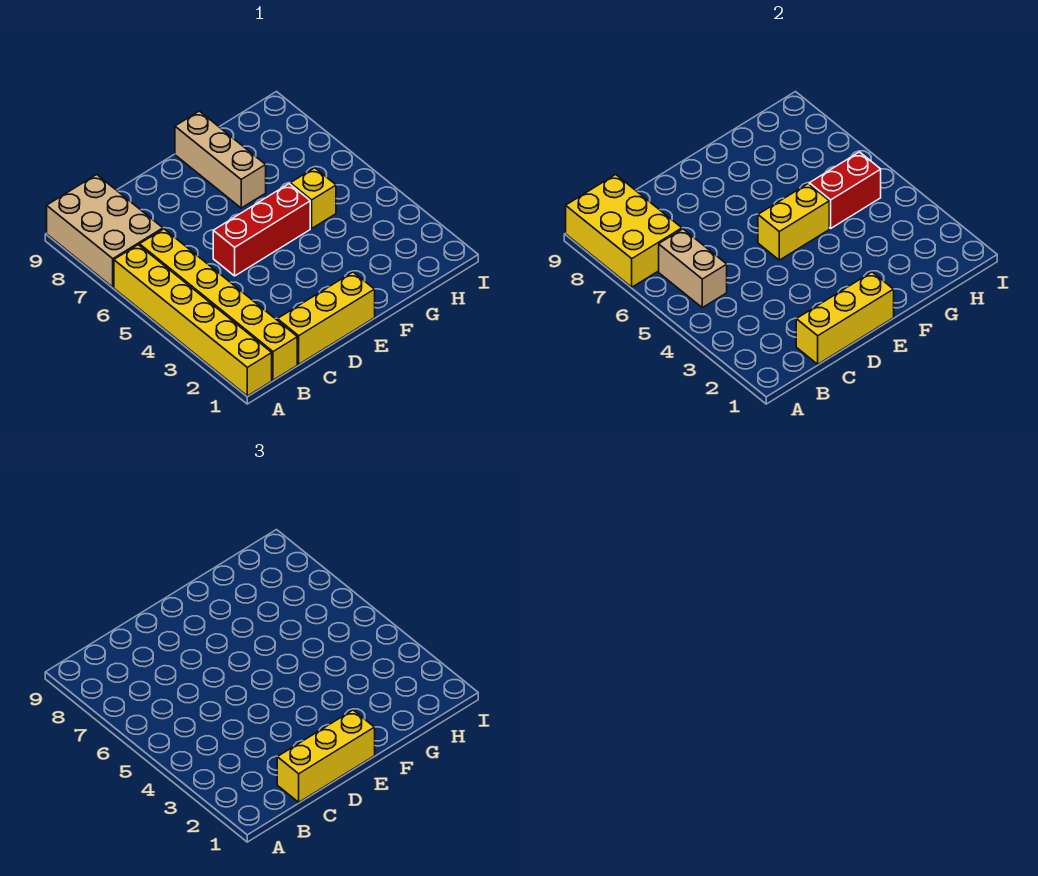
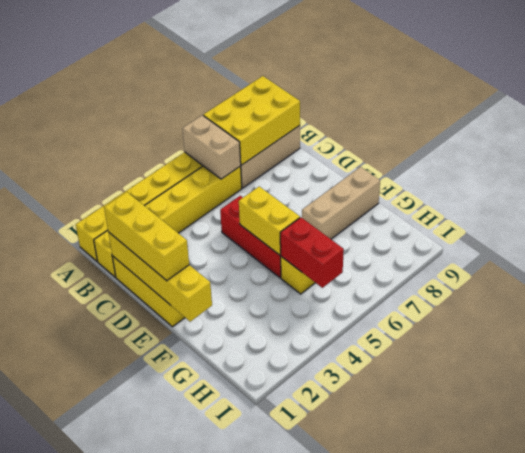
tan brick B5:B6 level 2 -> tan brick A6:B6 level 2
yellow brick C1:E1 level 2 -> yellow brick C1:F1 level 2

